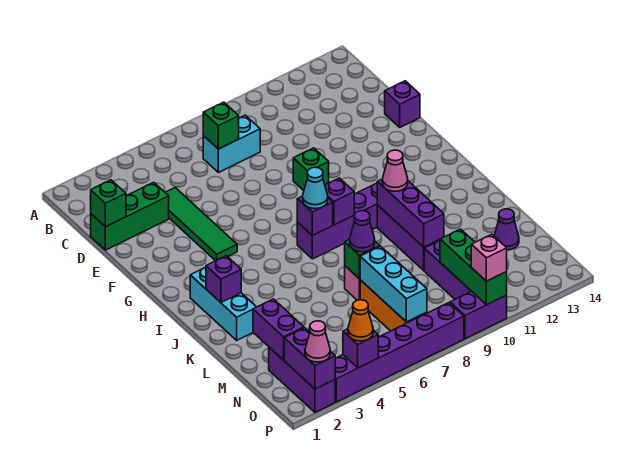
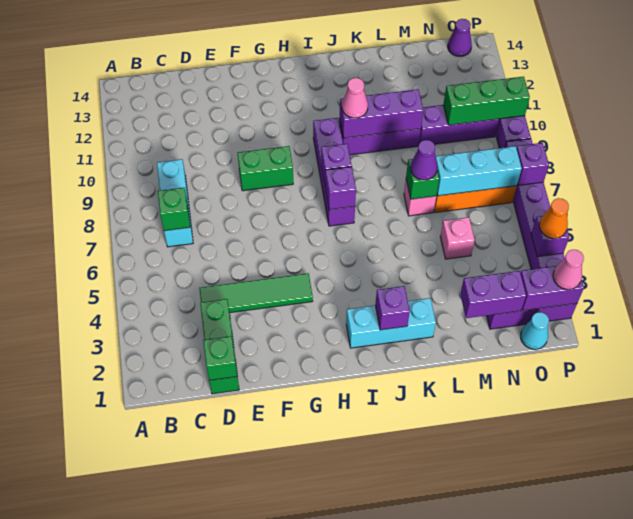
cyan brick C7:C8 level 1 -> cyan brick C7:C9 level 1
purple brick E14 level 1 -> purple brick P7 level 2
green brick F9 level 1 -> green brick F9:G9 level 1
cyan cone I7 level 3 -> cyan cone O1 level 1
purple cone M13 level 1 -> purple cone O14 level 1
pink brick P10 level 3 -> pink brick M5 level 1

